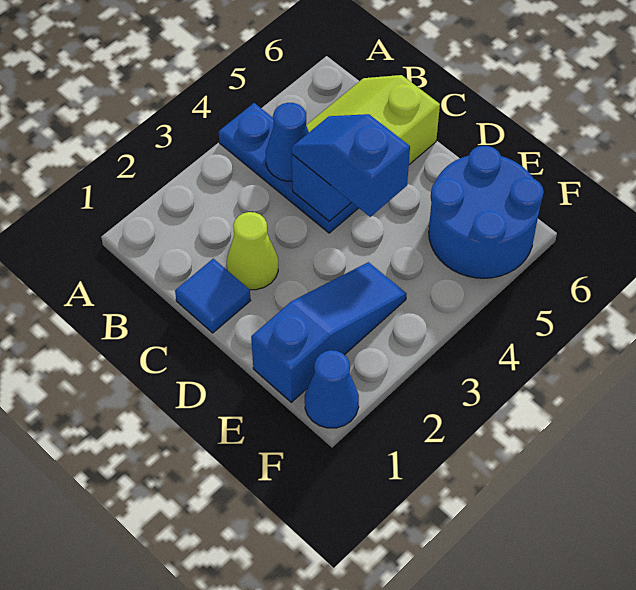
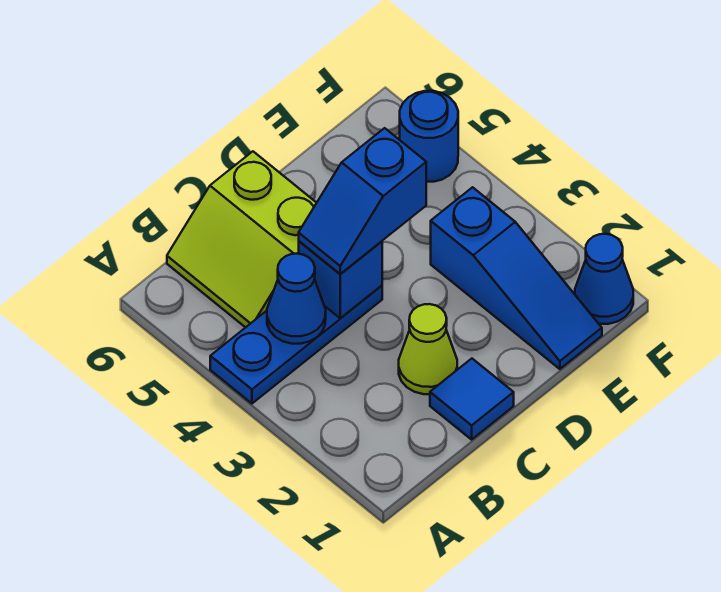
blue slope E1:E3 level 1 top 1 -> blue slope E1:E3 level 1 top 3
blue round brick E5:F6 level 1 -> blue round brick F5 level 1

